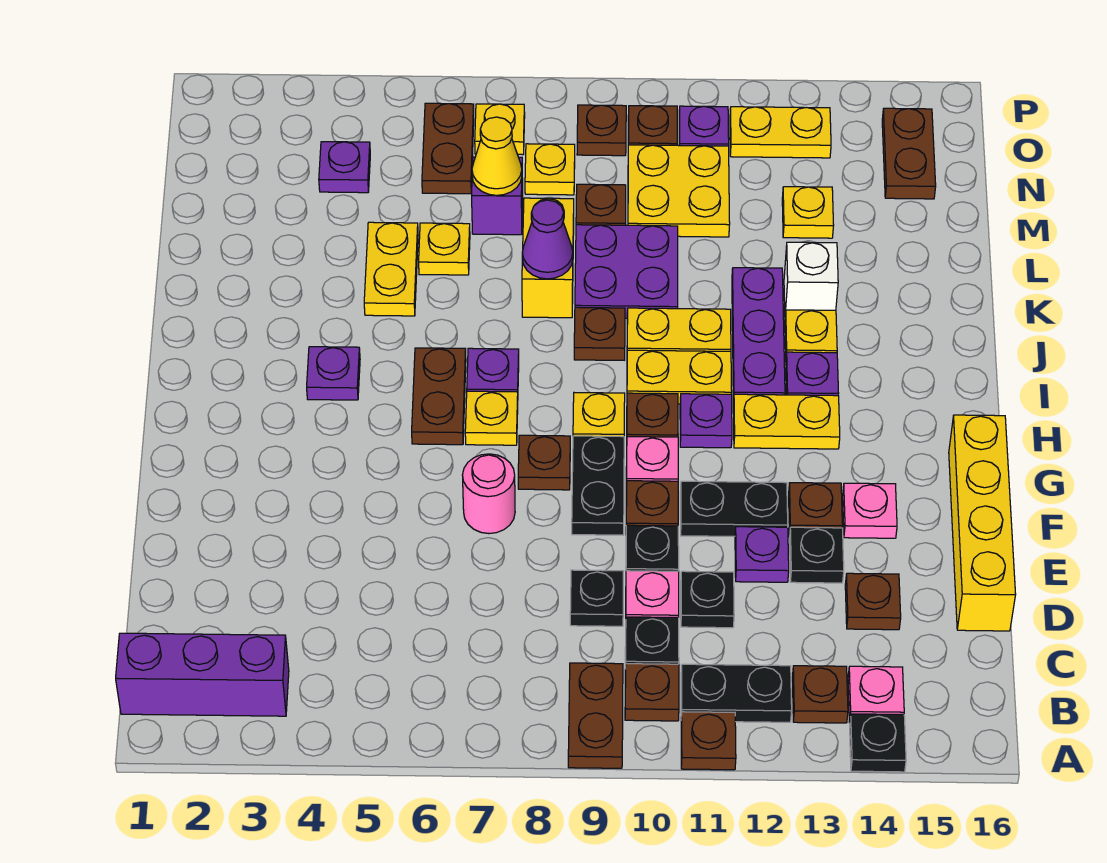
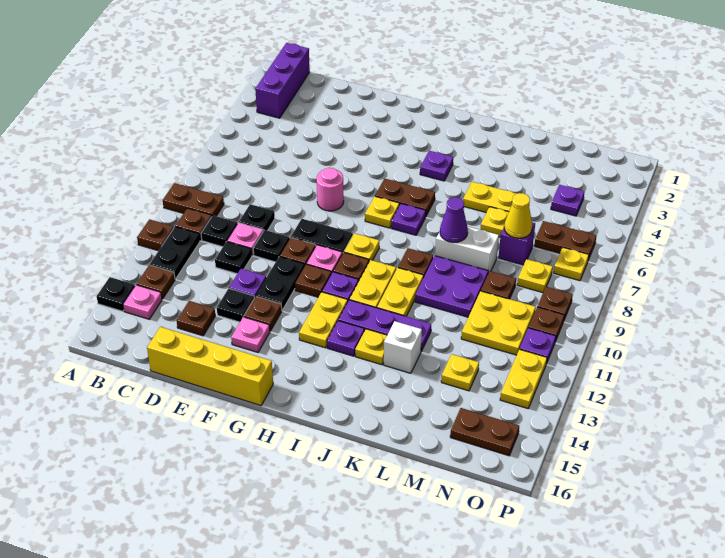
brown plate G8 level 1 -> brown plate G11 level 1
yellow brick K8:L8 level 1 -> white brick K8:L8 level 1

